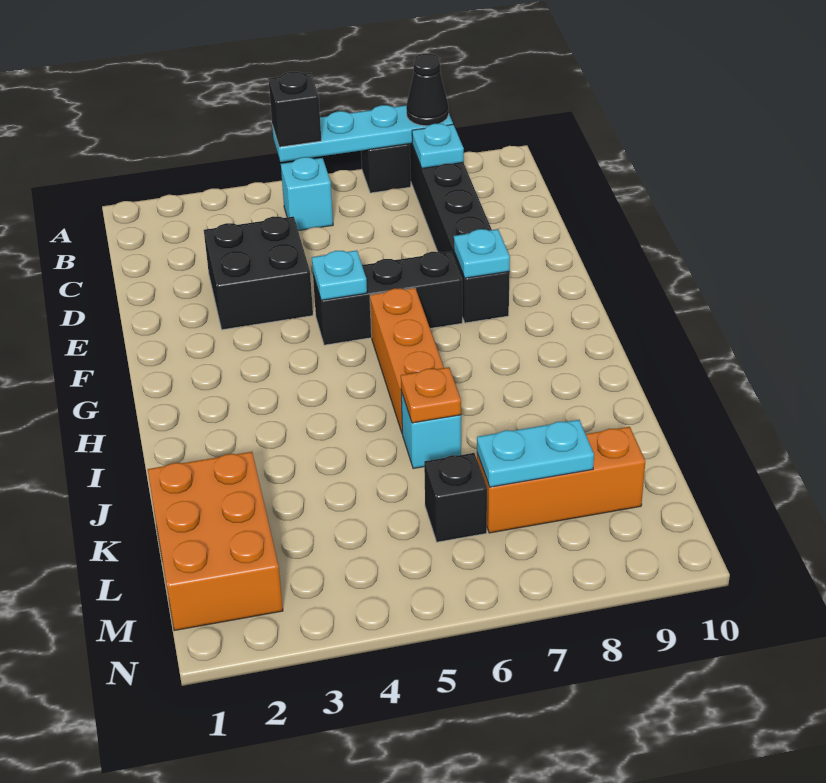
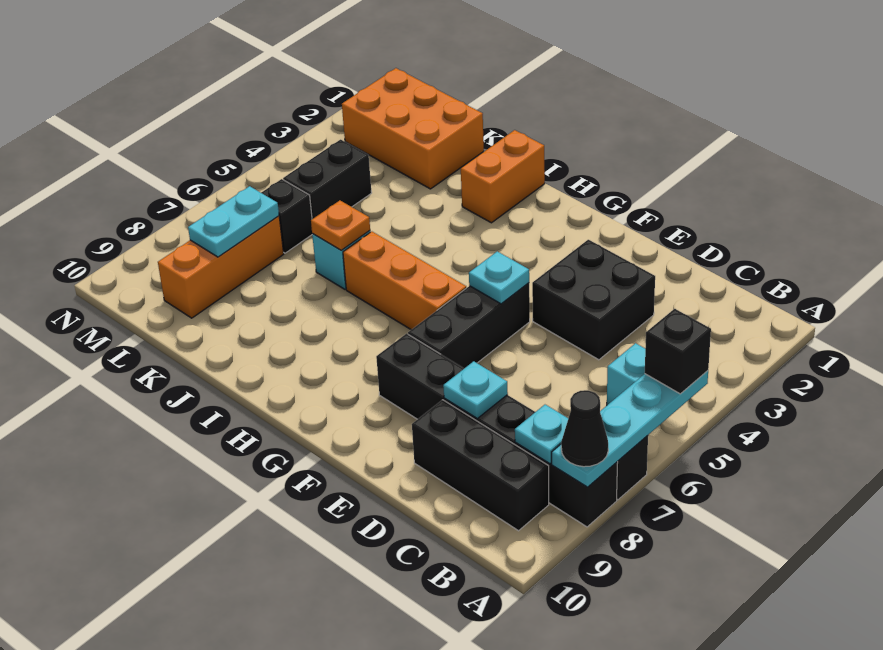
none -> black brick B9:D9 level 1
cyan plate F8 level 2 -> cyan plate D8 level 2
none -> orange brick I1:I2 level 1
none -> black brick L4:L5 level 1

